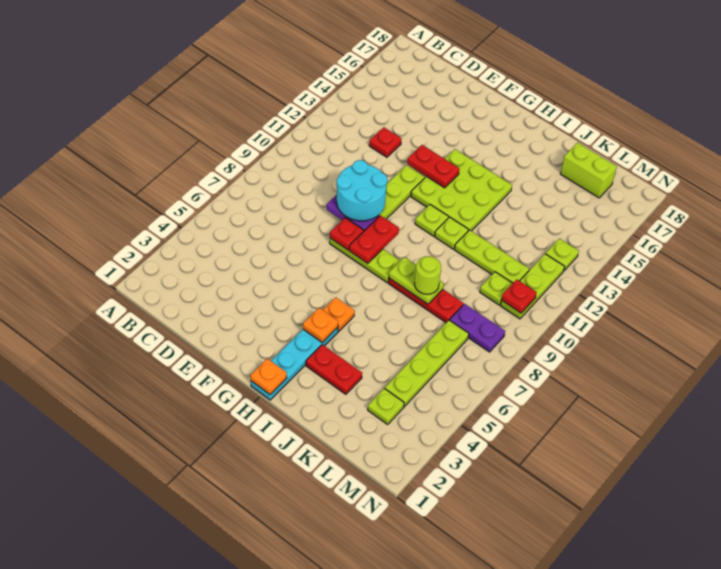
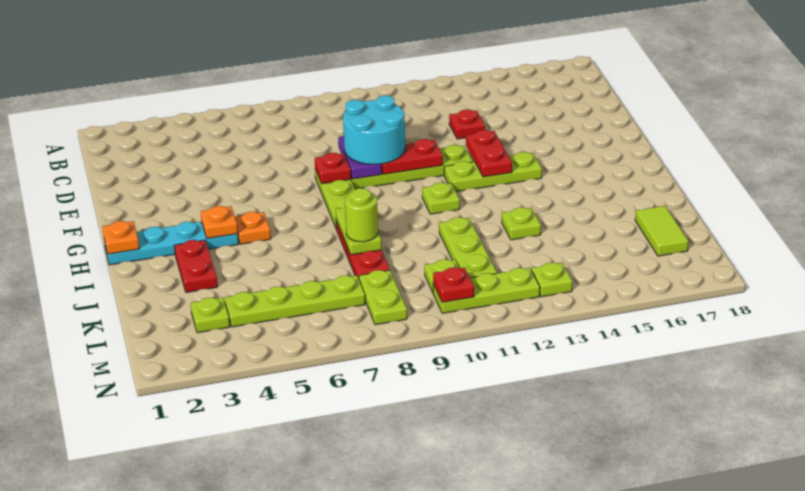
red plate G8:G9 level 2 -> red plate F10:F11 level 2
lime plate G12:I14 level 1 -> lime plate G12:G14 level 1
lime plate I11 level 1 -> lime plate J13 level 1
lime brick K17:L17 level 1 -> lime tile K17:L17 level 1
purple plate L8:M8 level 1 -> lime plate L8:M8 level 1

